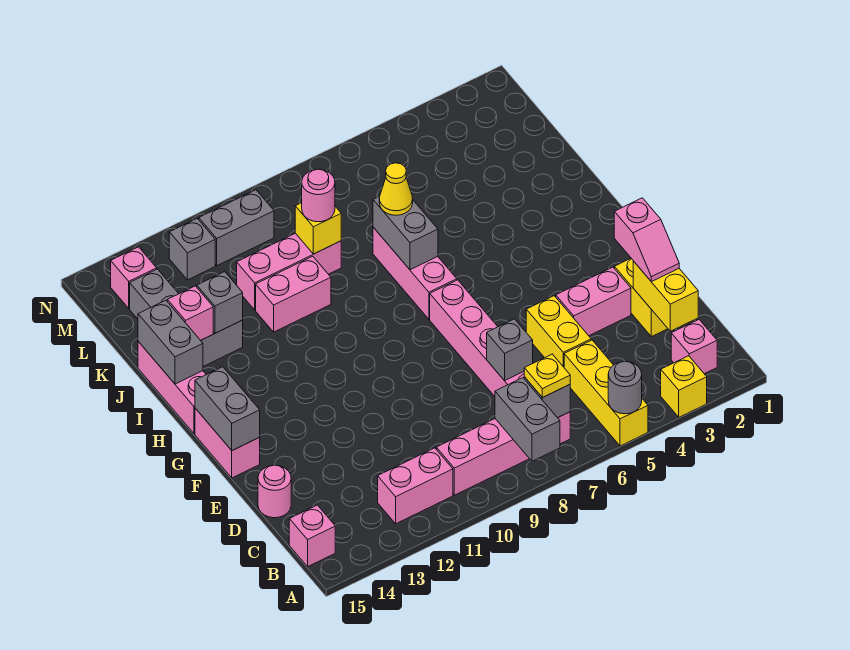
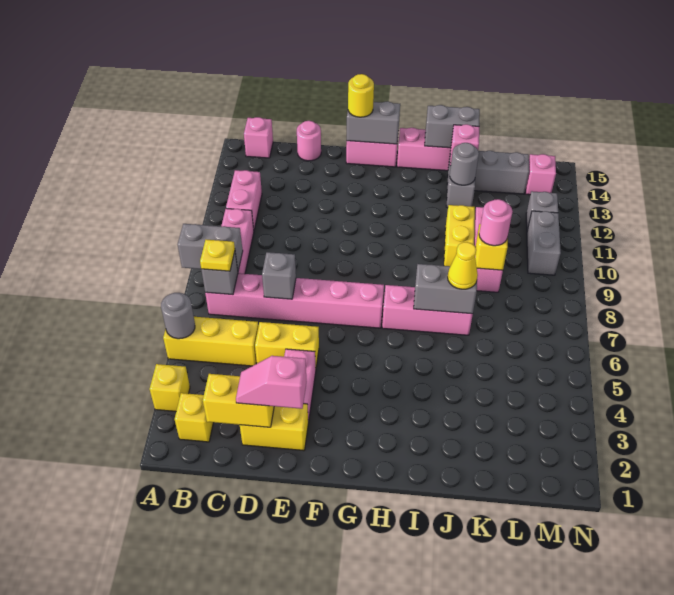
pink brick B2 level 1 -> yellow brick B2 level 1
none -> yellow round brick F15 level 3
pink brick J10:J11 level 1 -> yellow brick J10:J11 level 1
grey brick J13 level 2 -> grey round brick J13 level 2

